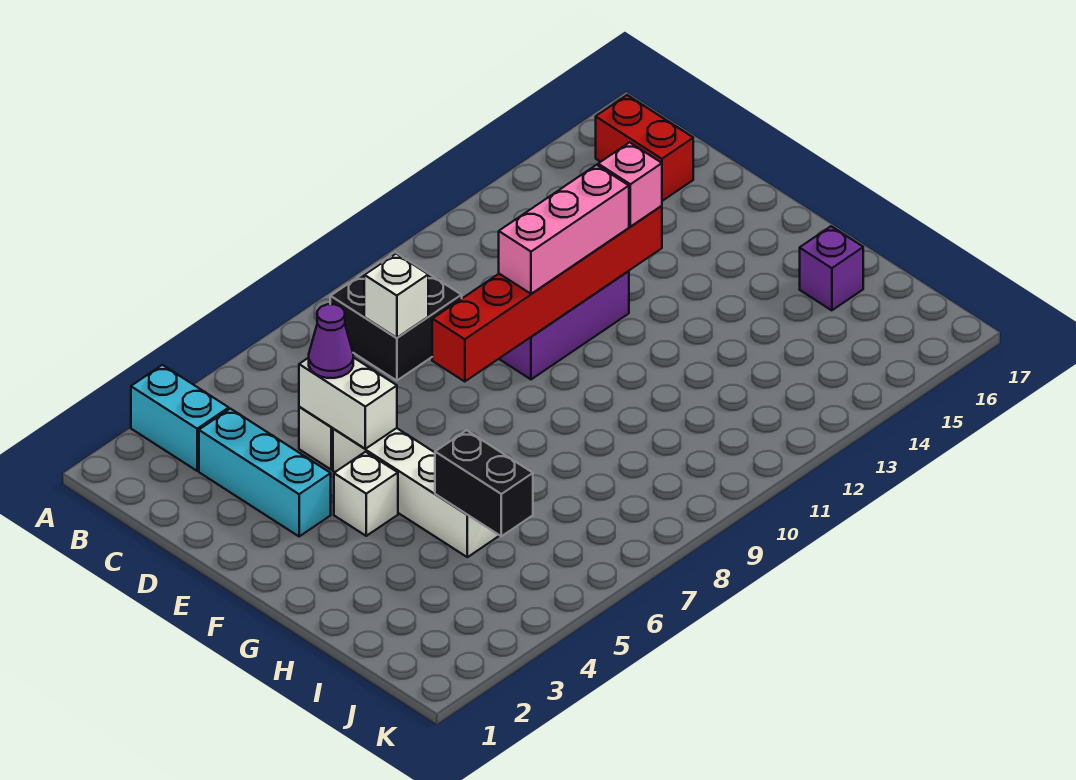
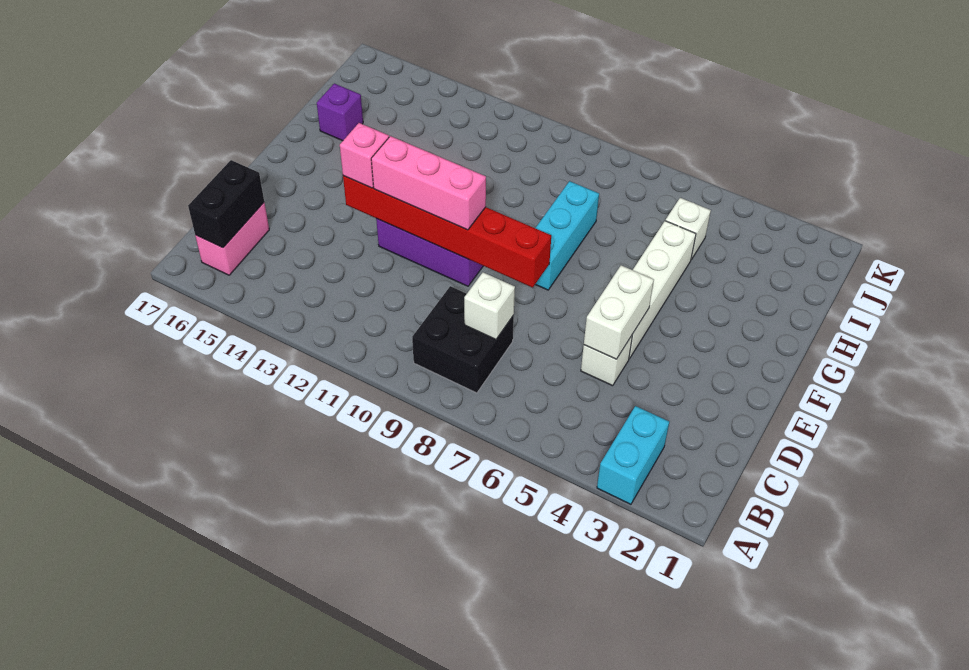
red brick B16:C16 level 1 -> pink brick B16:C16 level 1
cyan brick C3:E3 level 1 -> cyan brick F8:H8 level 1
purple cone D5 level 3 -> none
white brick F4 level 1 -> white brick I5 level 1
black brick H5:I5 level 2 -> black brick B16:C16 level 2

